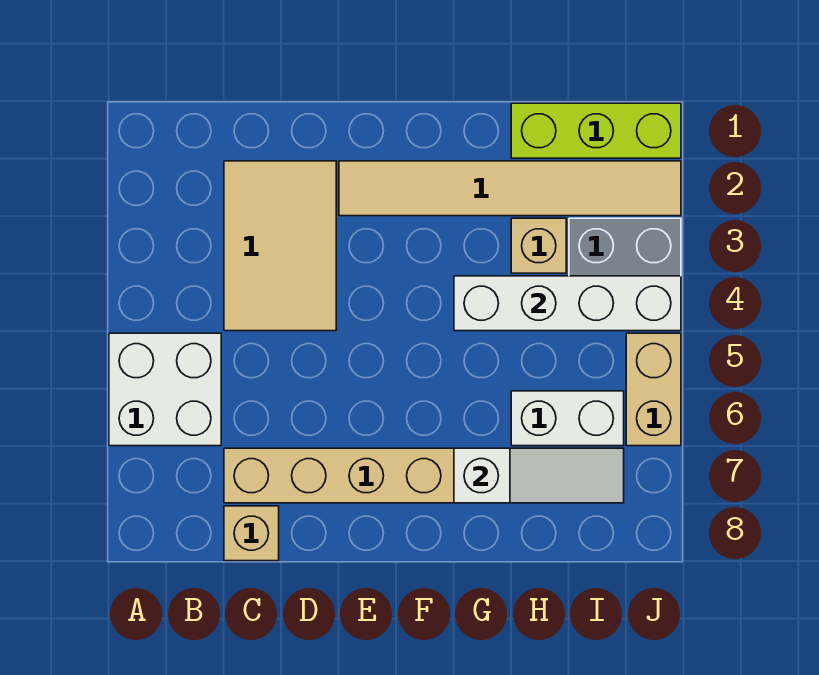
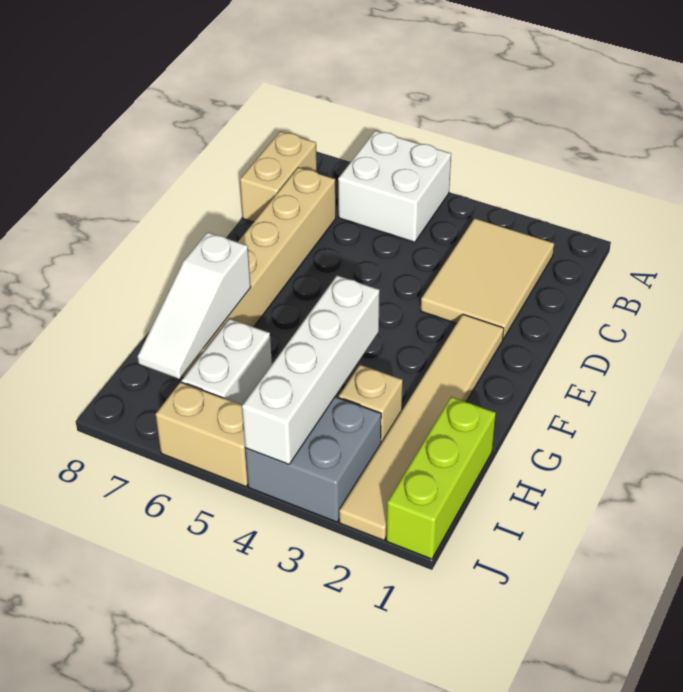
tan tile C2:D4 level 1 -> tan tile B2:D3 level 1
tan brick C8 level 1 -> tan brick B8:C8 level 1

